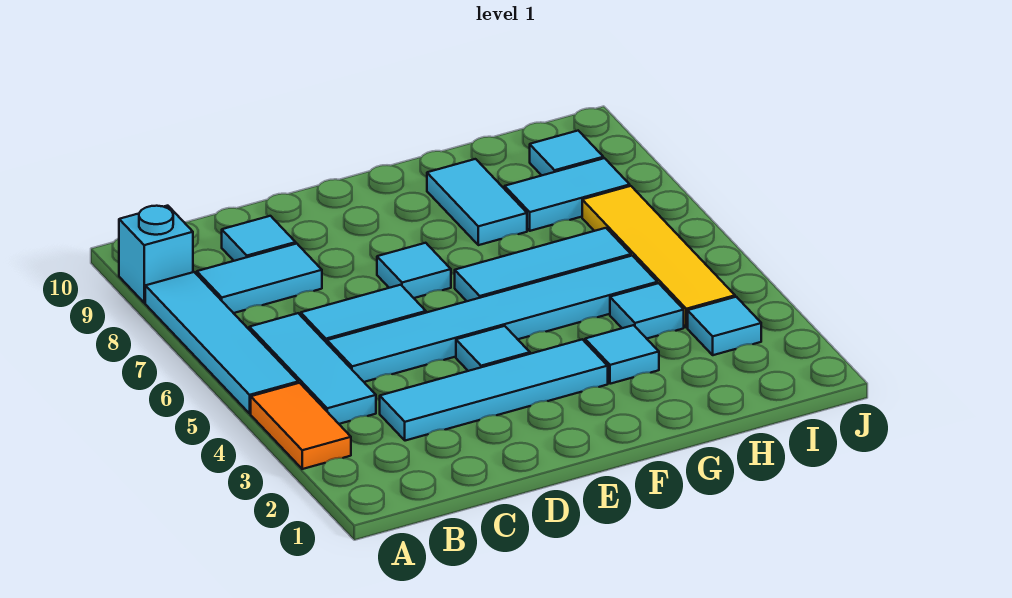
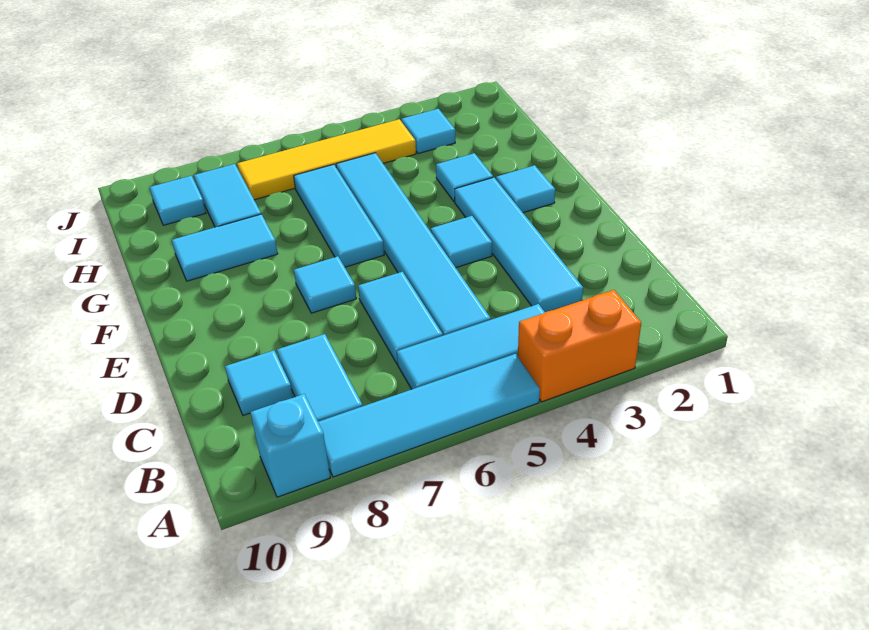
orange tile A3:A4 level 1 -> orange brick A3:A4 level 1
cyan tile H4 level 1 -> cyan tile F2 level 1

